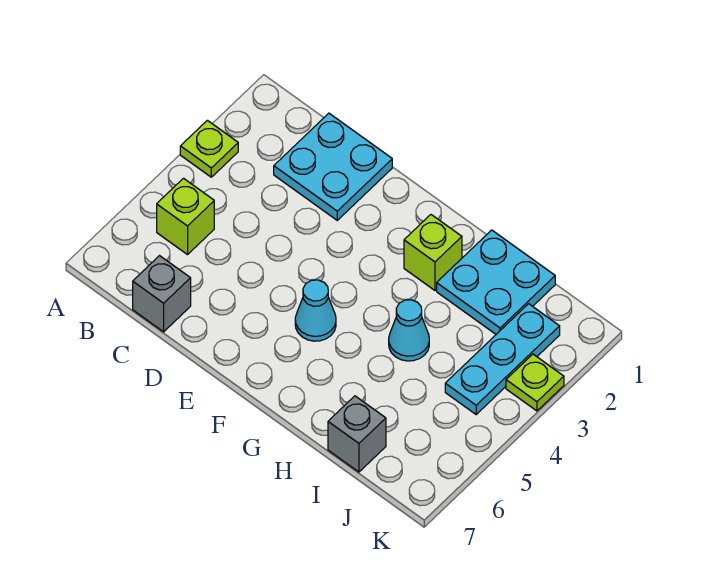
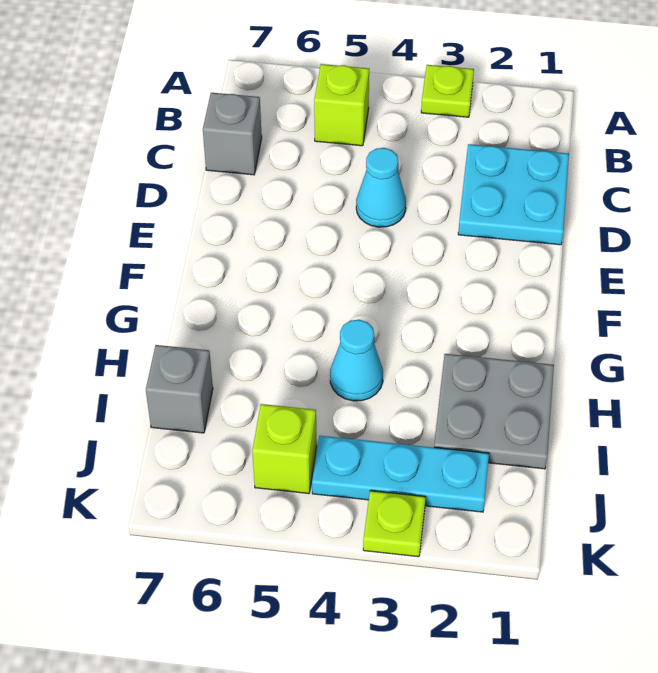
cyan cone F5 level 1 -> cyan cone D4 level 1
lime brick G2 level 1 -> lime brick J5 level 1
cyan plate H1:I2 level 1 -> grey plate H1:I2 level 1

